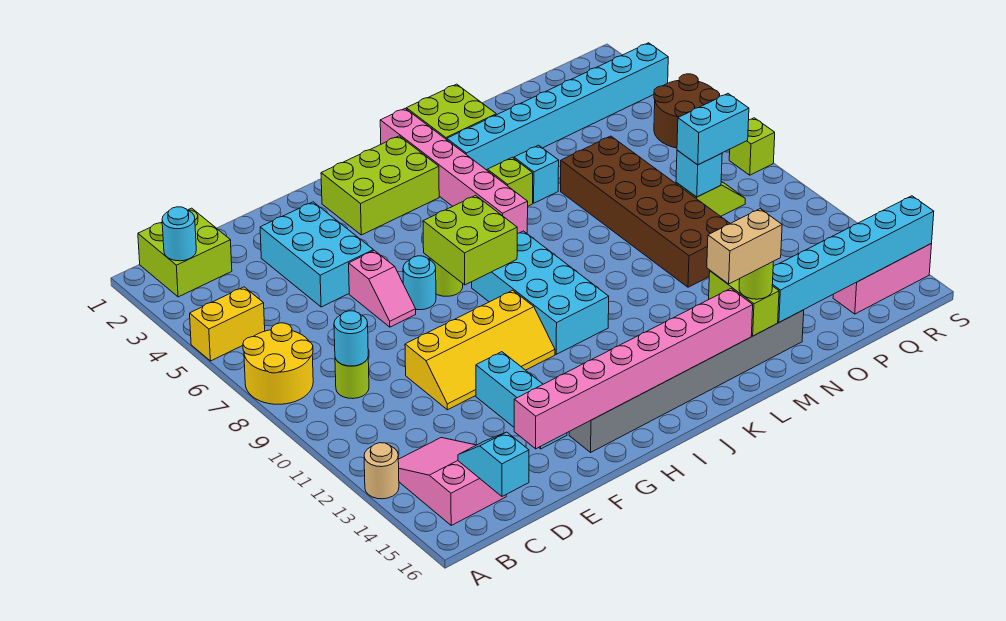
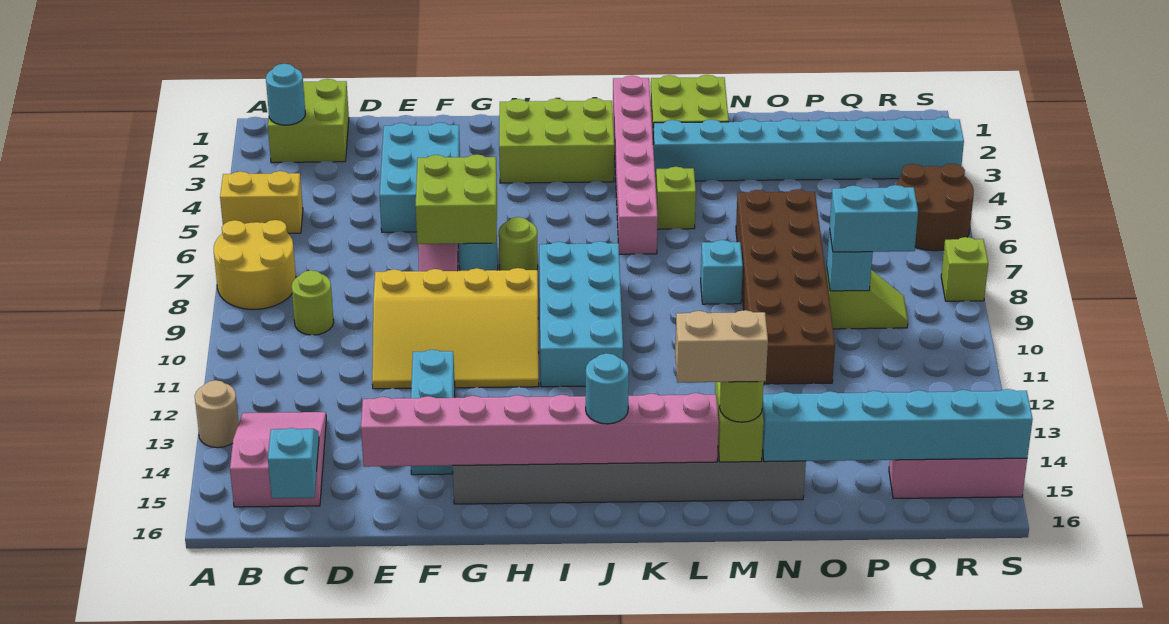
cyan round brick C9 level 2 -> cyan round brick J15 level 3
yellow slope E10:H11 level 1 top 10 -> yellow slope E9:H11 level 1 top 9
lime brick H7:I8 level 2 -> lime brick F6:G7 level 2
cyan brick M5 level 1 -> cyan brick M8 level 1

